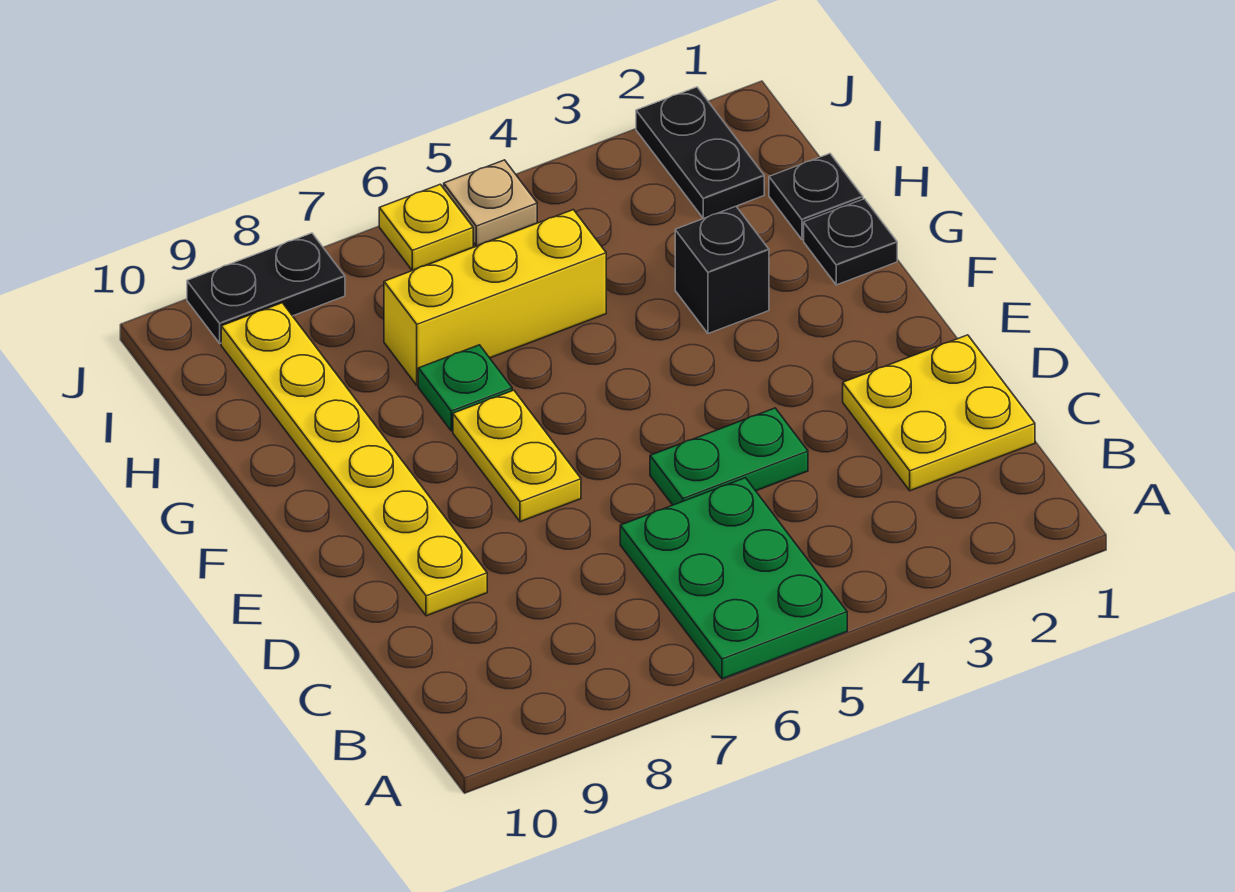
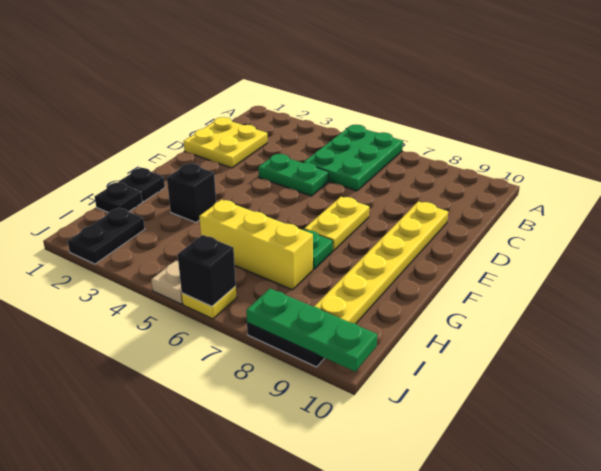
none -> black brick J6 level 2
none -> green plate J8:J10 level 2

